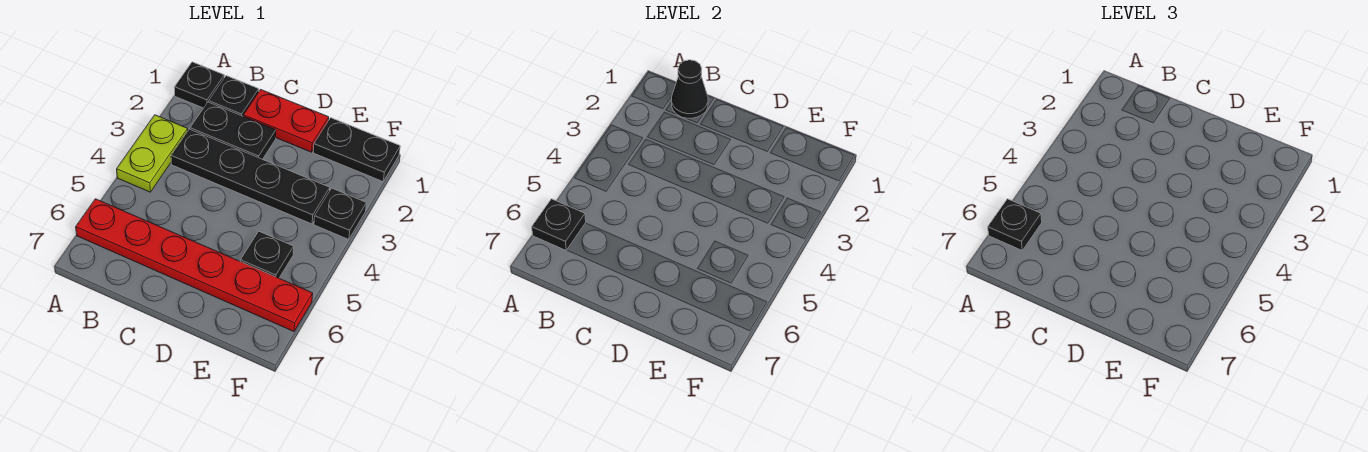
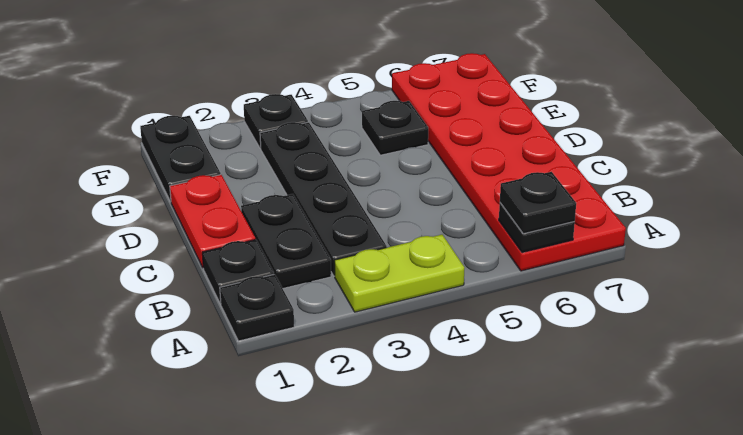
red plate A6:F6 level 1 -> red plate A6:F7 level 1
black cone B1 level 2 -> none

